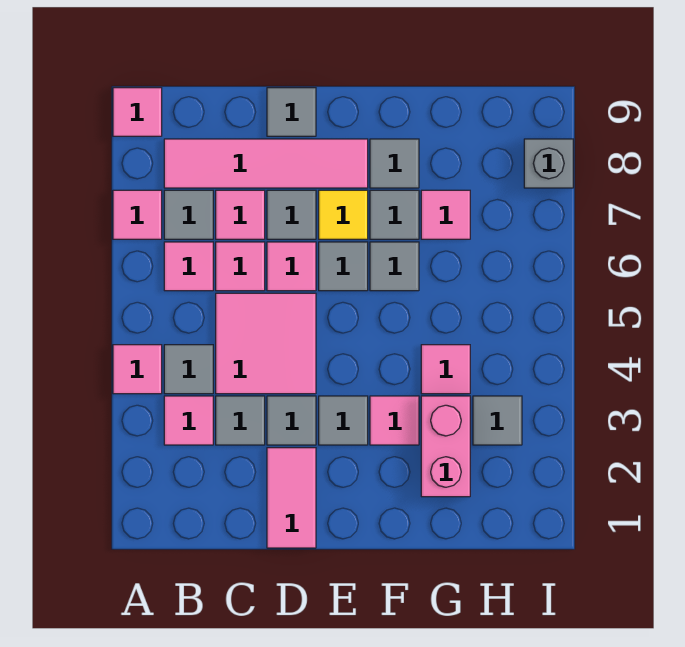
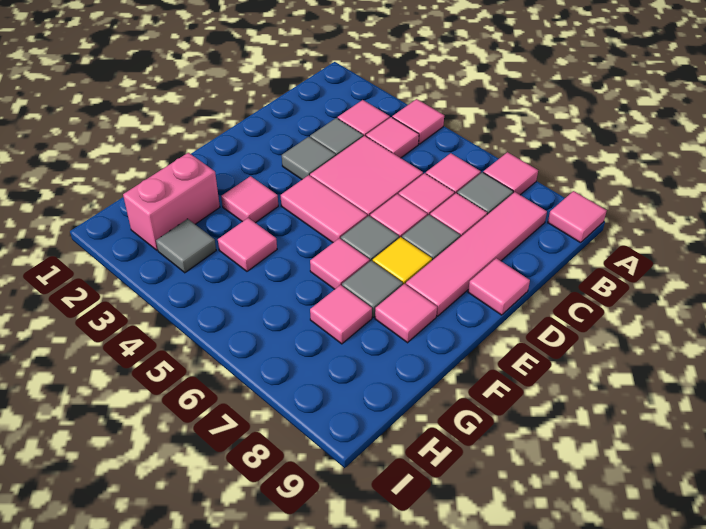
grey tile B4 level 1 -> pink tile B4 level 1
pink tile D1:D2 level 1 -> pink tile E4:E5 level 1
grey tile D9 level 1 -> pink tile D9 level 1
grey tile E3 level 1 -> none
grey tile F6 level 1 -> pink tile F6 level 1
grey tile F8 level 1 -> pink tile F8 level 1
pink brick G2:G3 level 1 -> pink brick G2:H2 level 1
grey brick I8 level 1 -> none

